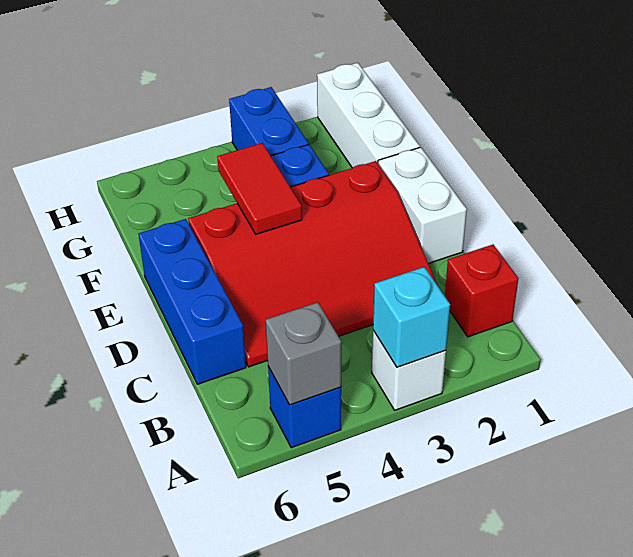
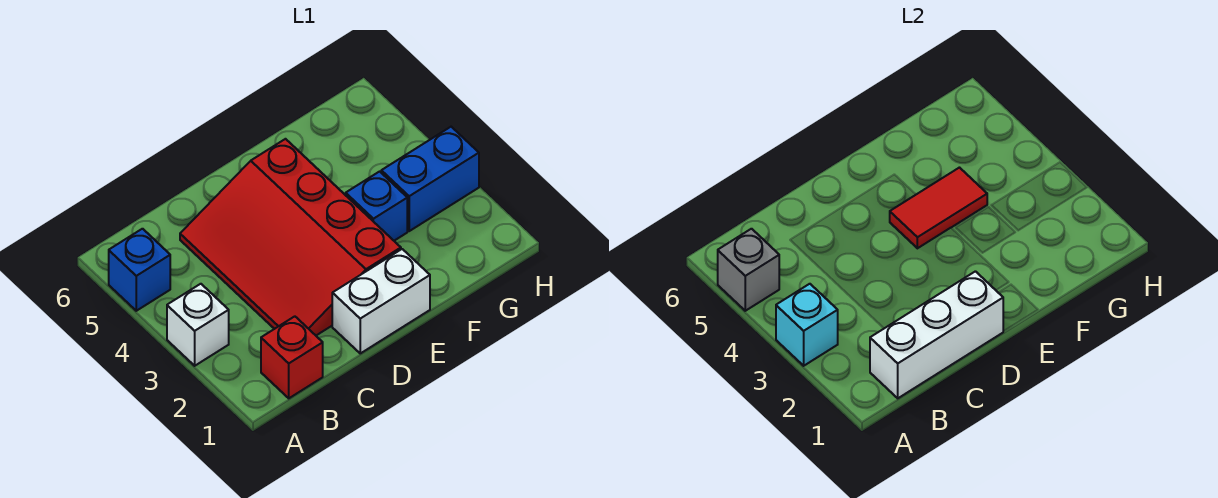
blue brick C6:E6 level 1 -> none
white brick F1:H1 level 1 -> white brick B1:D1 level 2

